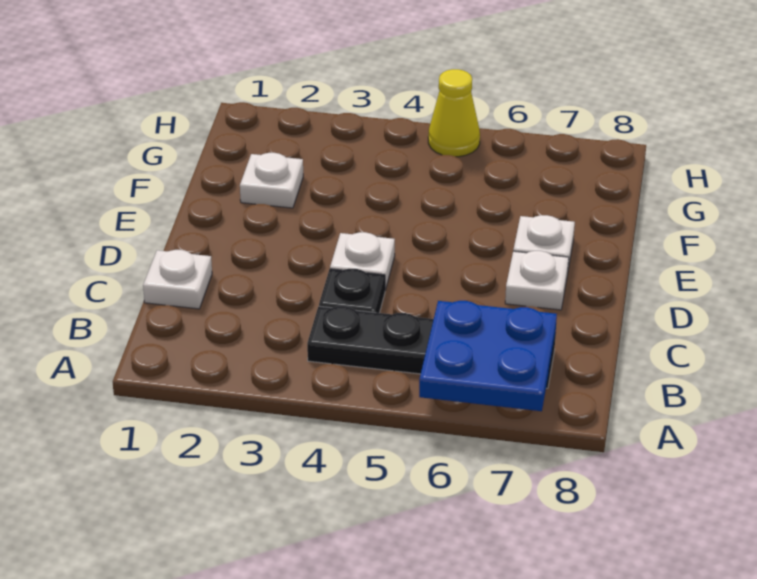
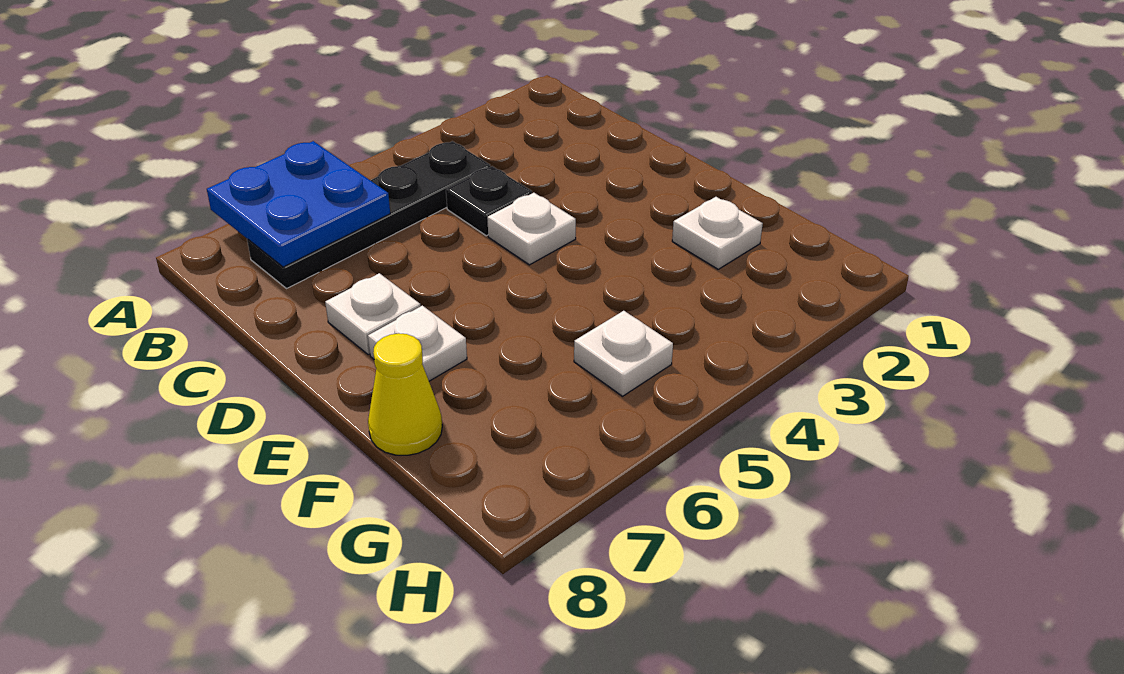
white plate C1 level 1 -> white plate G5 level 1
yellow cone H5 level 1 -> yellow cone F8 level 1

